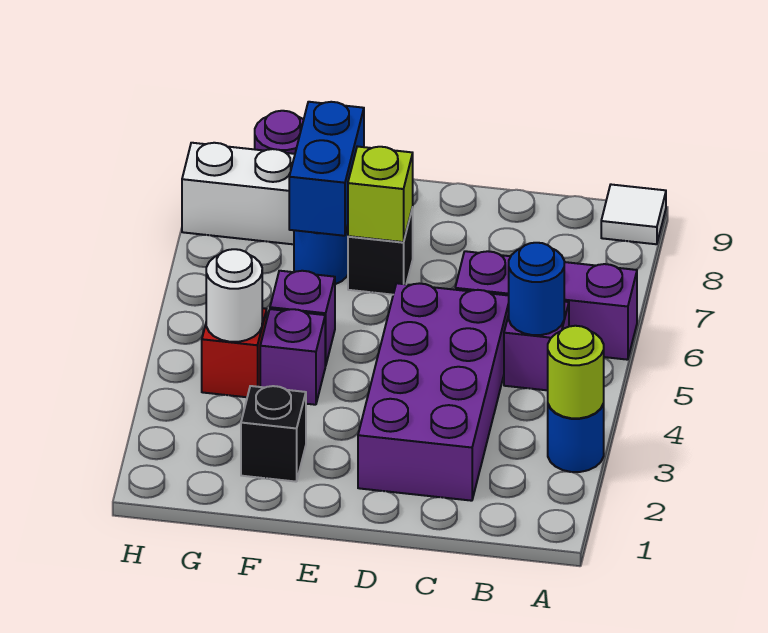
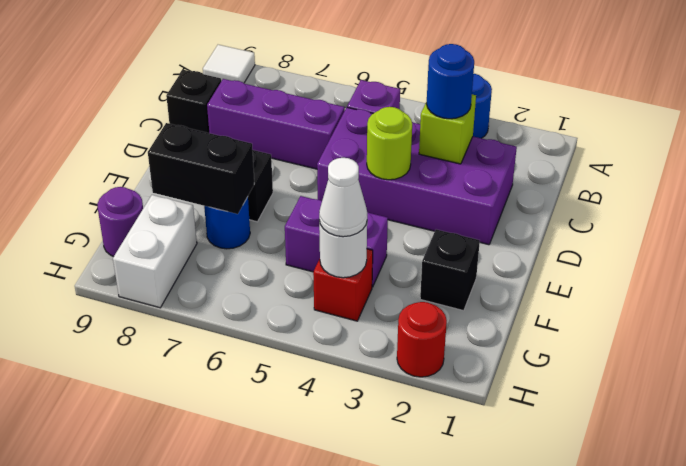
lime round brick A3 level 2 -> lime round brick D4 level 2
purple brick A6:C6 level 1 -> purple brick C6:C8 level 1
blue round brick B5 level 2 -> blue round brick C3 level 3
none -> black brick C9 level 1
lime brick E7 level 2 -> lime brick C3 level 2
blue brick F7:F8 level 2 -> black brick F7:F8 level 2
none -> white cone G4 level 3
none -> red round brick H2 level 1

